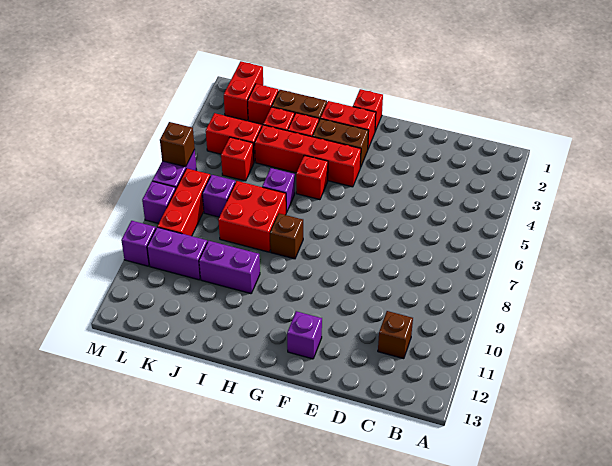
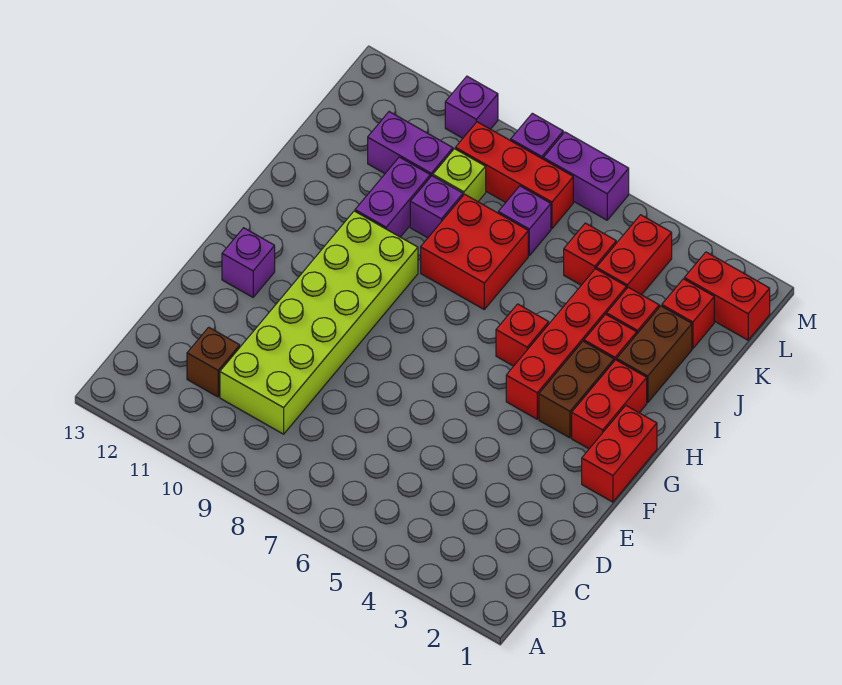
none -> lime brick C9:H10 level 1
red brick G1 level 1 -> red brick F1:G1 level 1
brown brick H8 level 1 -> none
purple brick I6 level 1 -> purple brick J9 level 1
none -> lime brick K9 level 1
purple brick K10:L10 level 1 -> purple brick K10:K11 level 1
brown brick M6 level 2 -> none

